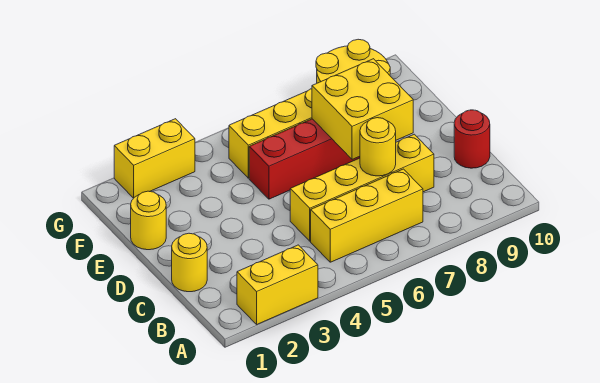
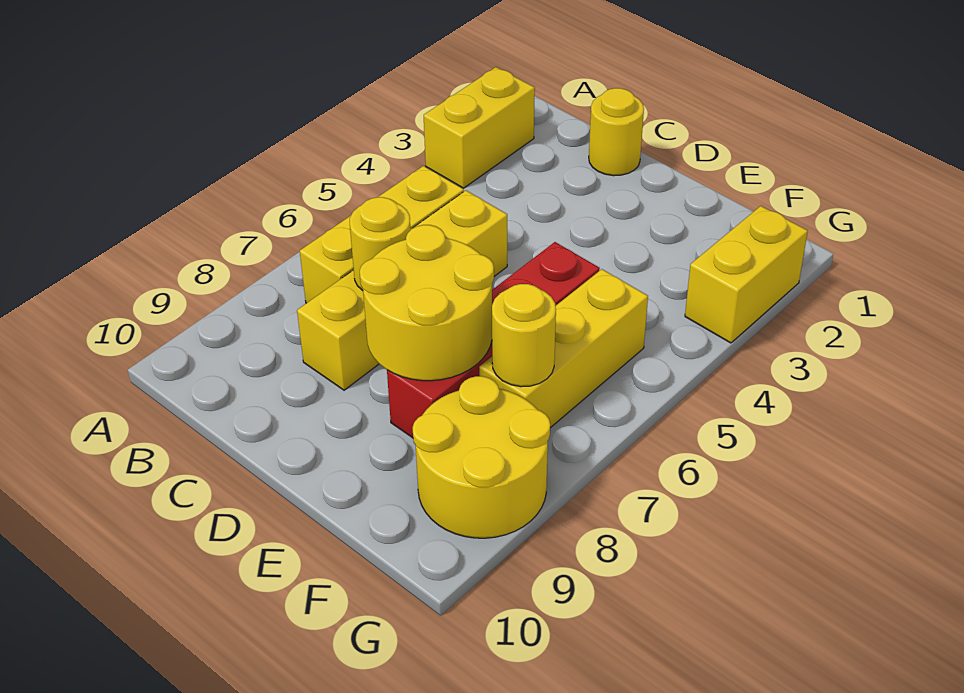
red round brick C10 level 1 -> none
yellow brick D7:E8 level 2 -> yellow round brick D7:E8 level 2
yellow round brick E1 level 1 -> yellow round brick F7 level 2

